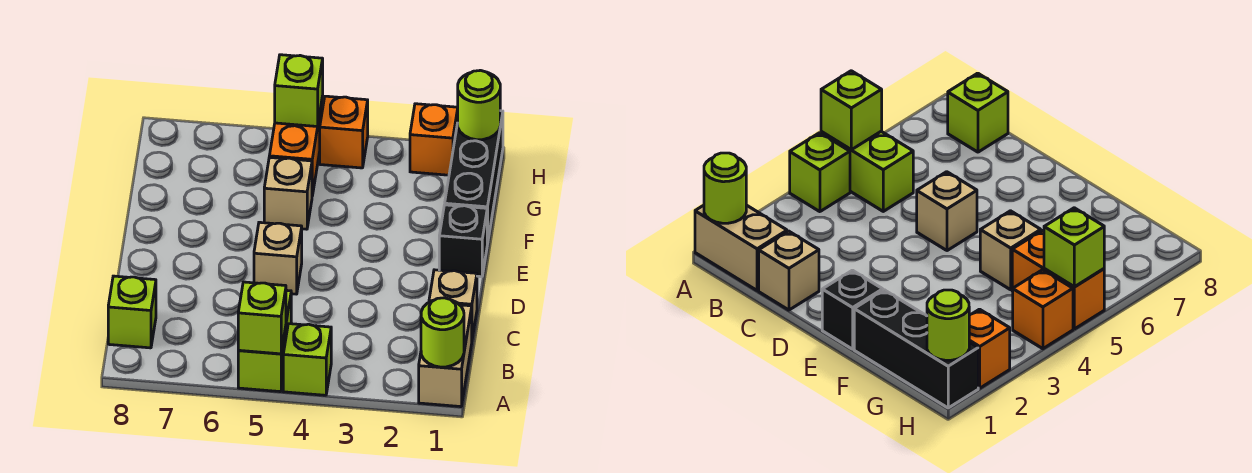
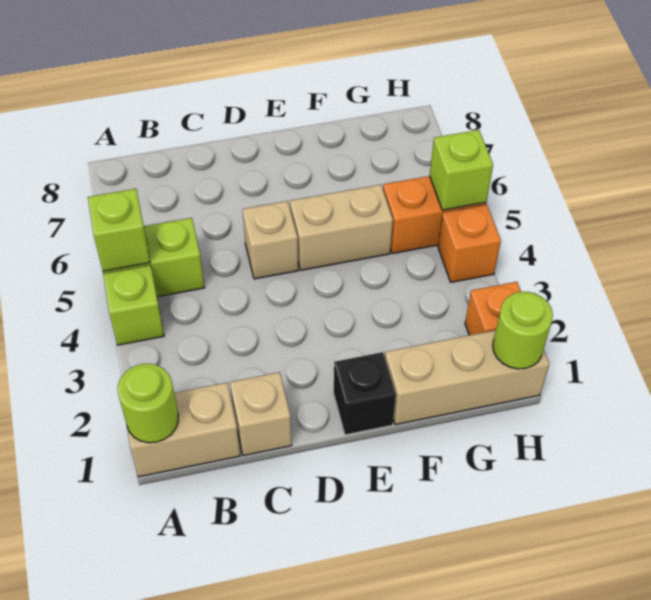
lime brick B8 level 1 -> none
black brick F1:H1 level 1 -> tan brick F1:H1 level 1
tan brick F5 level 1 -> tan brick E5:F5 level 1

